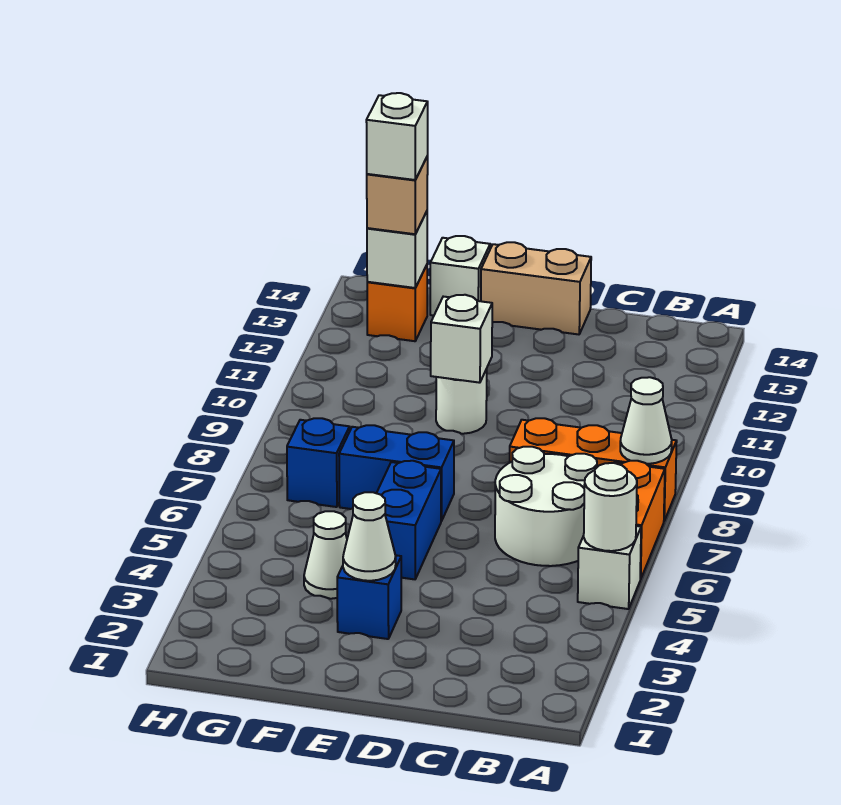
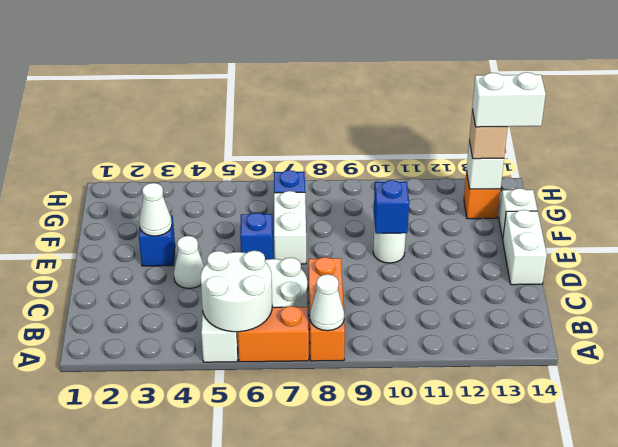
white round brick A5 level 2 -> white round brick A5:B6 level 2
tan brick D14:E14 level 1 -> white brick D14:E14 level 1
blue brick E5:E6 level 1 -> blue brick E6 level 1
blue brick E7:F7 level 1 -> white brick E7:F7 level 1
white brick E10 level 2 -> blue brick E10 level 2
white cone F4 level 1 -> white cone D4 level 1
white brick G13 level 4 -> white brick G13:G14 level 4

